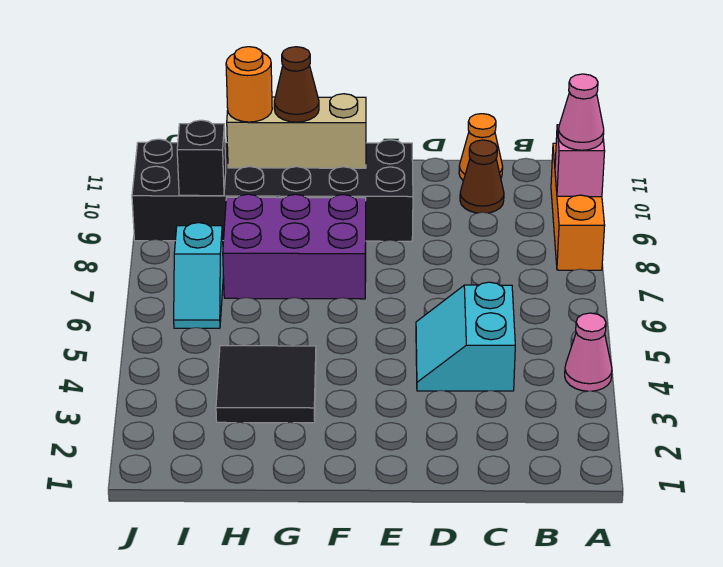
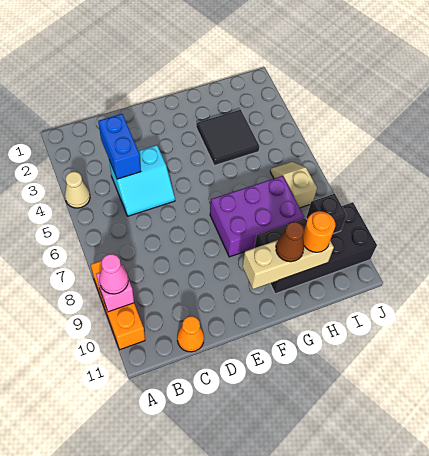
pink cone A4 level 1 -> tan cone A4 level 1
none -> blue brick C3:C4 level 2
cyan slope C4:D5 level 1 top C -> cyan slope C4:D5 level 1 top 4
brown cone C10 level 1 -> none
black brick E9:J10 level 1 -> black brick G9:J10 level 1
cyan slope I6:I7 level 1 top 7 -> tan slope I6:I7 level 1 top 7

